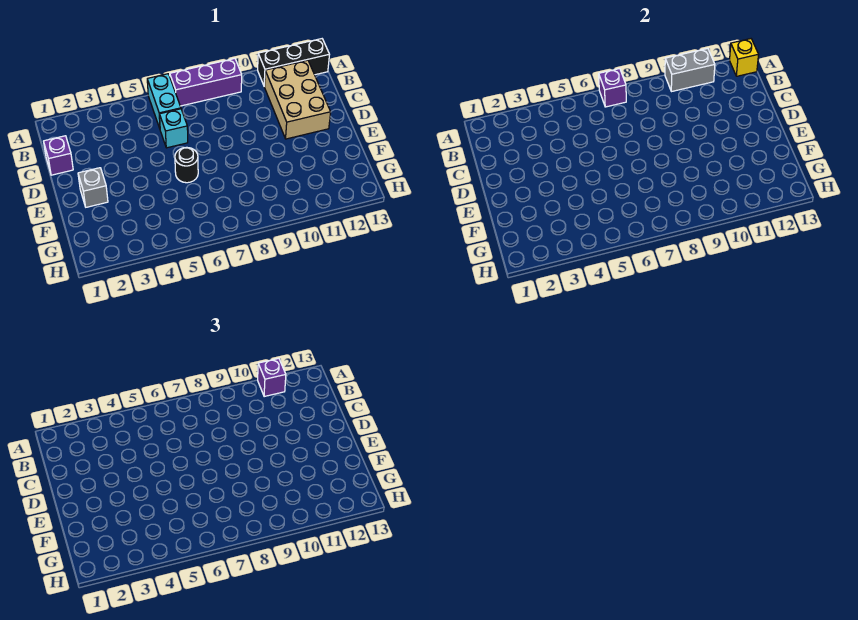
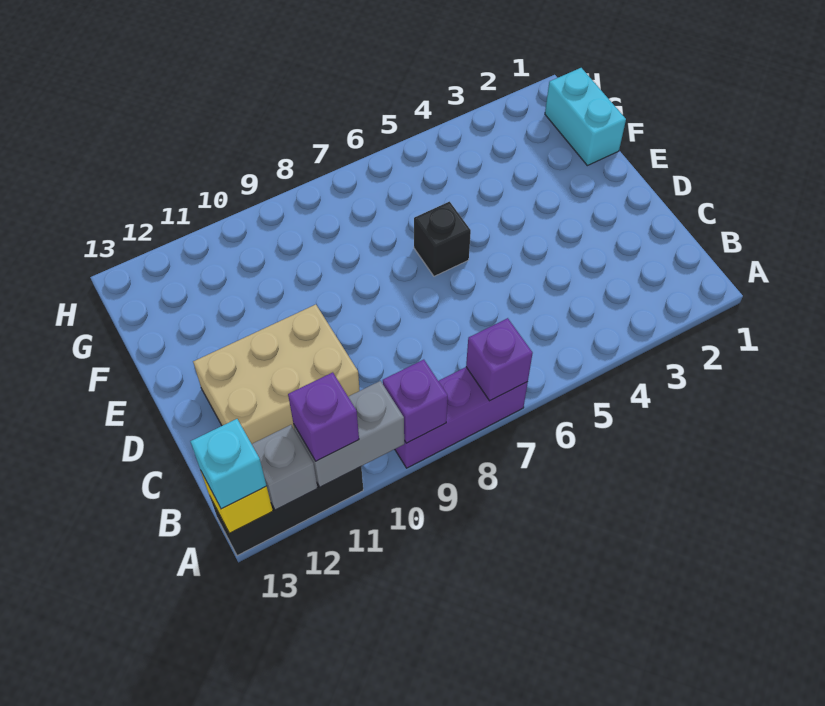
cyan brick A6:B6 level 1 -> cyan brick F1:G1 level 1
tan brick B11:D12 level 1 -> tan brick C10:D12 level 1
purple brick C1 level 1 -> purple brick A9 level 2
cyan brick C6 level 1 -> cyan brick A13 level 3
grey brick E2 level 1 -> grey brick A12 level 2
black round brick E6 level 1 -> black brick E6 level 1

